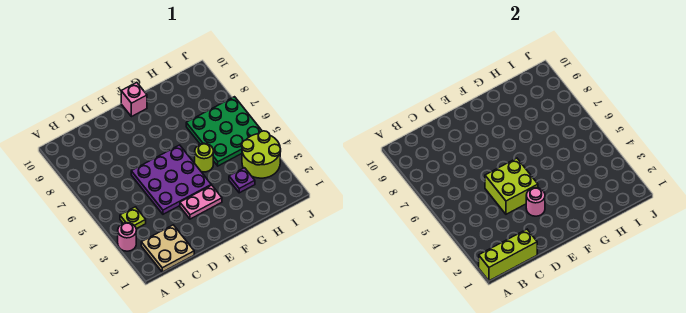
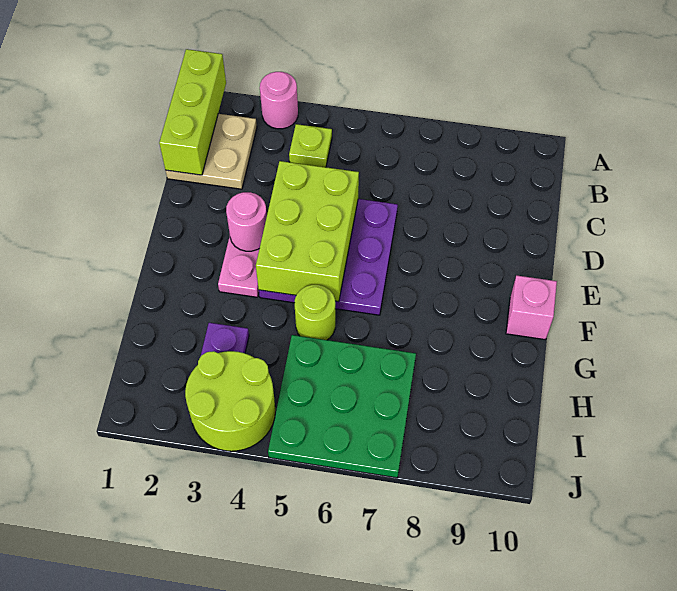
lime brick D4:E5 level 2 -> lime brick D4:F5 level 2

